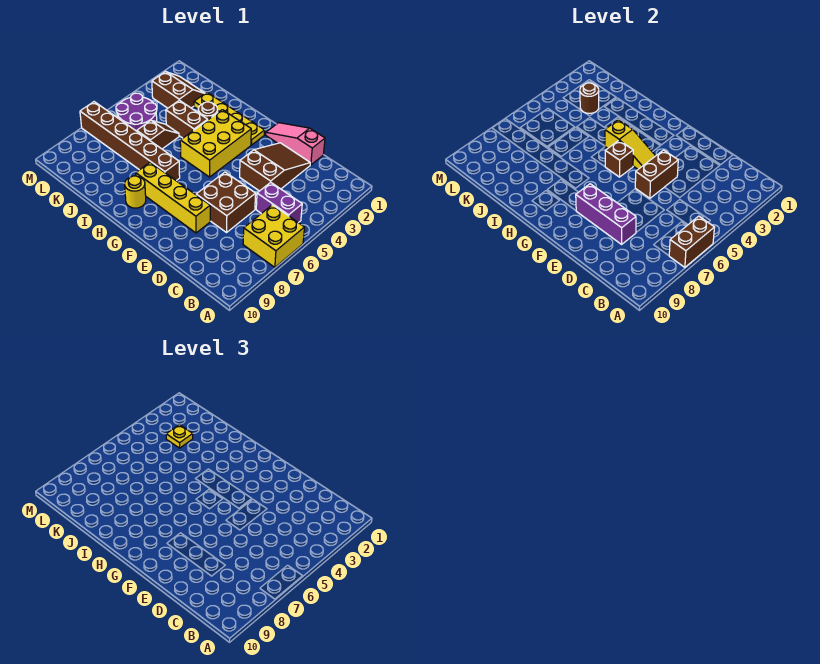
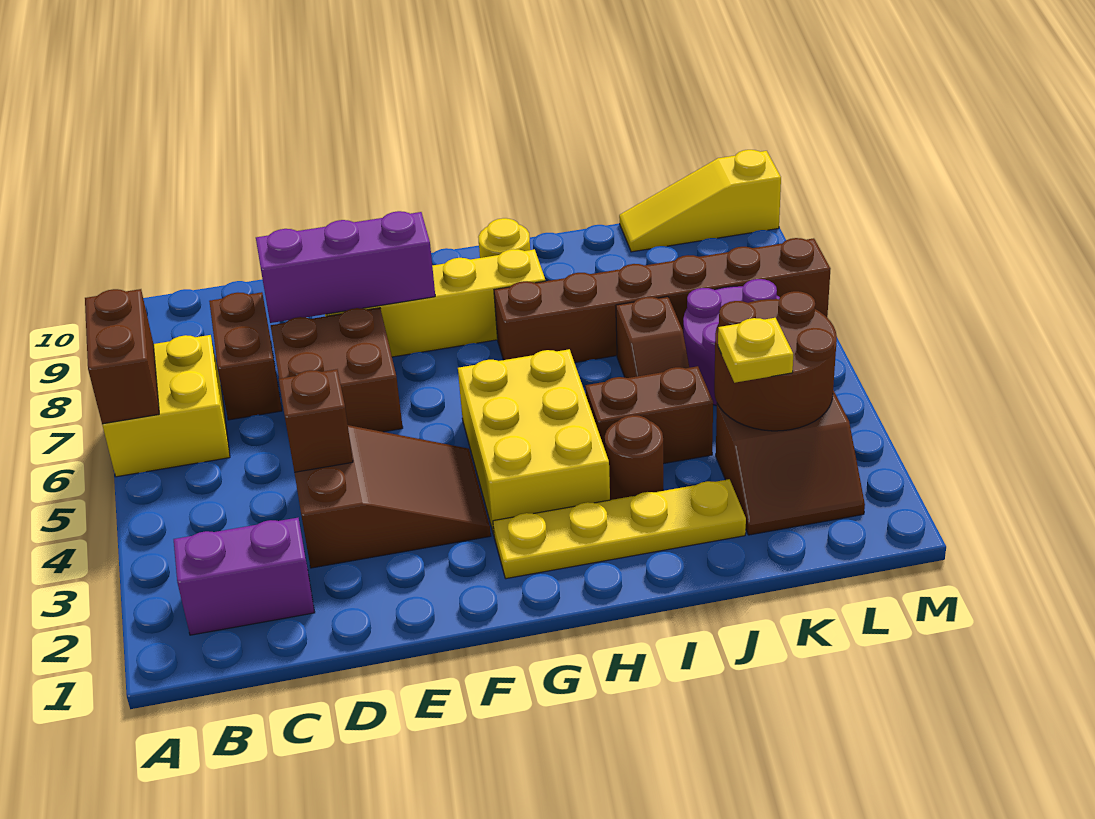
purple brick B5:C5 level 1 -> purple brick B2:C2 level 1
pink slope D1:F1 level 1 top D -> none
brown slope D2:E4 level 1 top 4 -> brown slope D3:F4 level 1 top D
brown brick E4:E5 level 2 -> brown brick C7:C8 level 1
yellow slope F4:H4 level 2 top H -> yellow slope K10:M10 level 1 top M
brown brick G5 level 2 -> brown brick D4 level 2
brown round brick K3 level 2 -> brown round brick K3:L4 level 2

